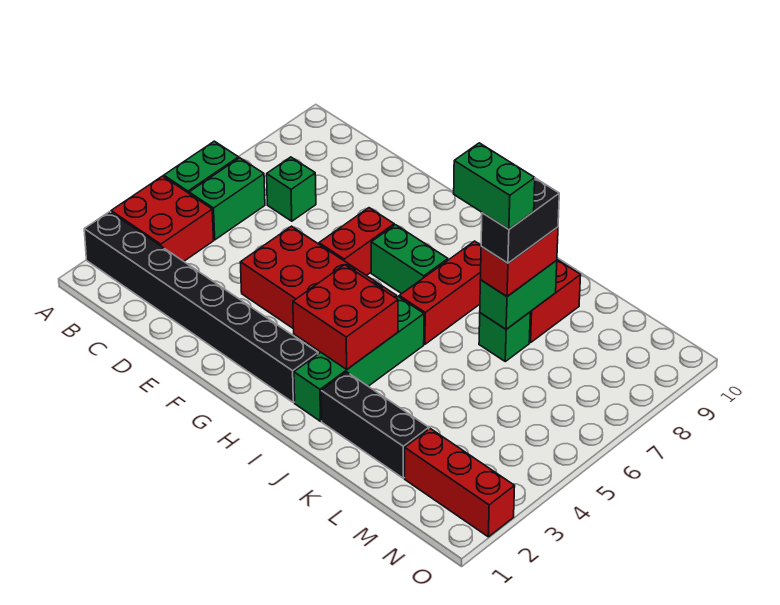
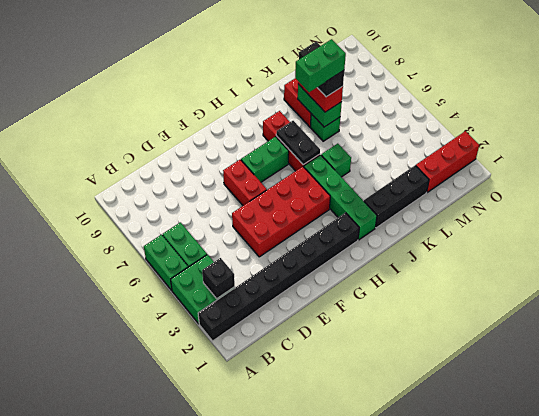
red brick A3:B4 level 1 -> green brick A3:B4 level 1
none -> black brick B3 level 2
green brick C7 level 1 -> green brick J5 level 1
red brick H3:I4 level 2 -> none
none -> black plate I6:I7 level 2

